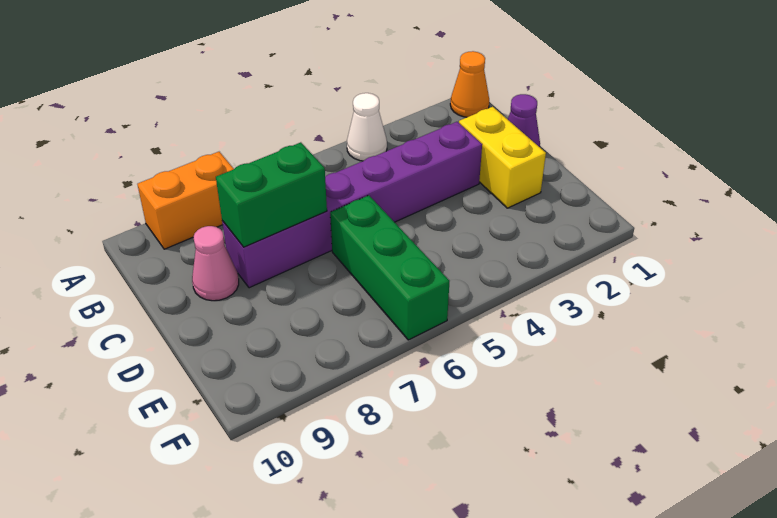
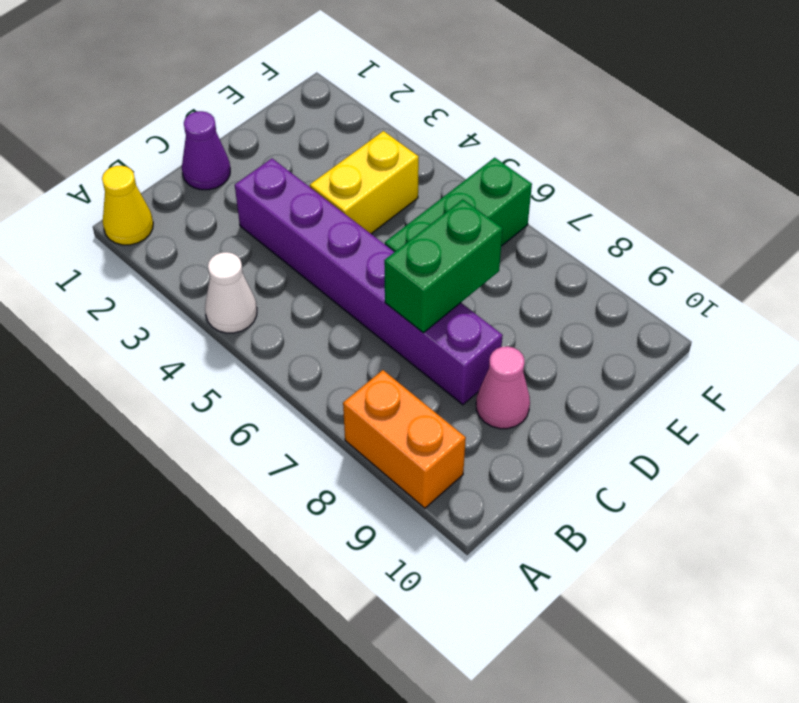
orange cone A1 level 1 -> yellow cone A1 level 1
yellow brick C2:D2 level 1 -> yellow brick D4:E4 level 1
green brick C7:C8 level 2 -> green brick C7:D7 level 2

